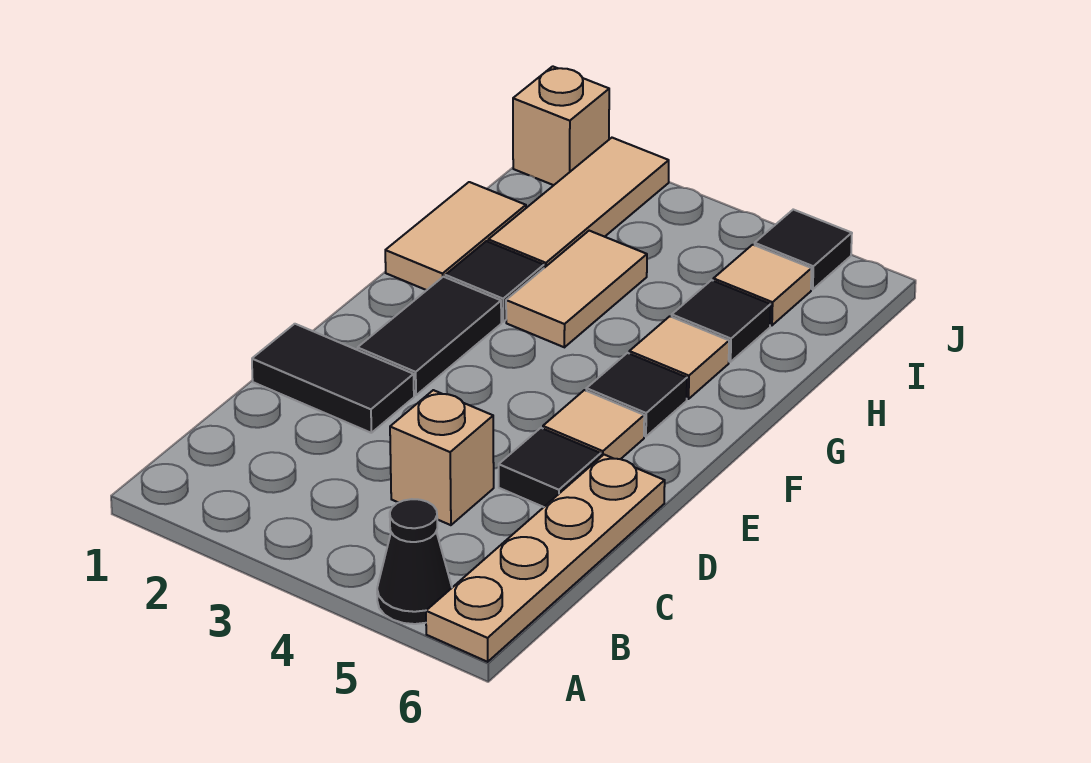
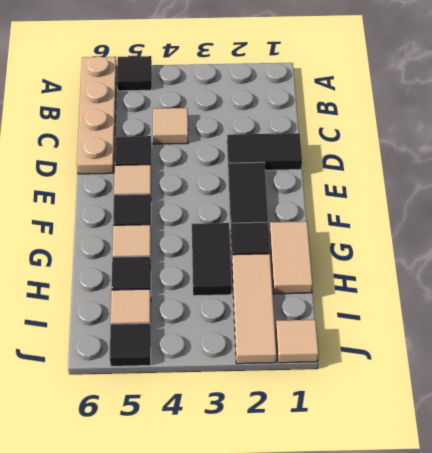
black cone A5 level 1 -> black tile A5 level 1
tan brick C4 level 1 -> tan tile C4 level 1
tan tile G3:H3 level 1 -> black tile G3:H3 level 1
tan brick J1 level 1 -> tan tile J1 level 1

